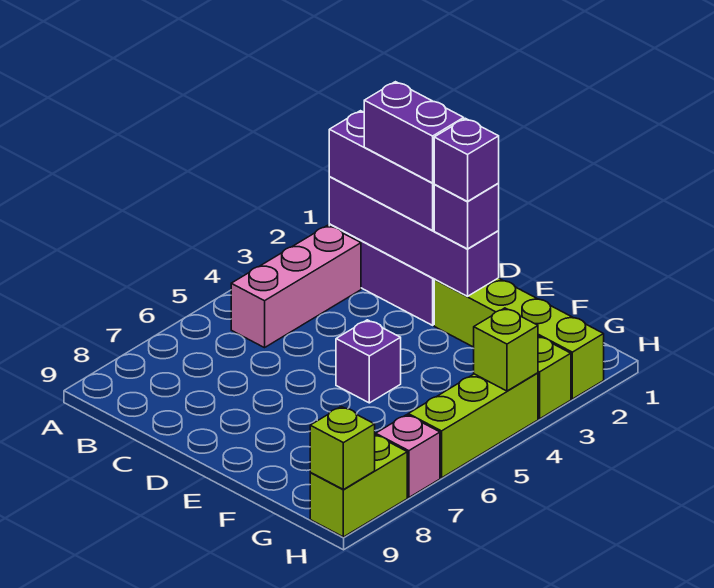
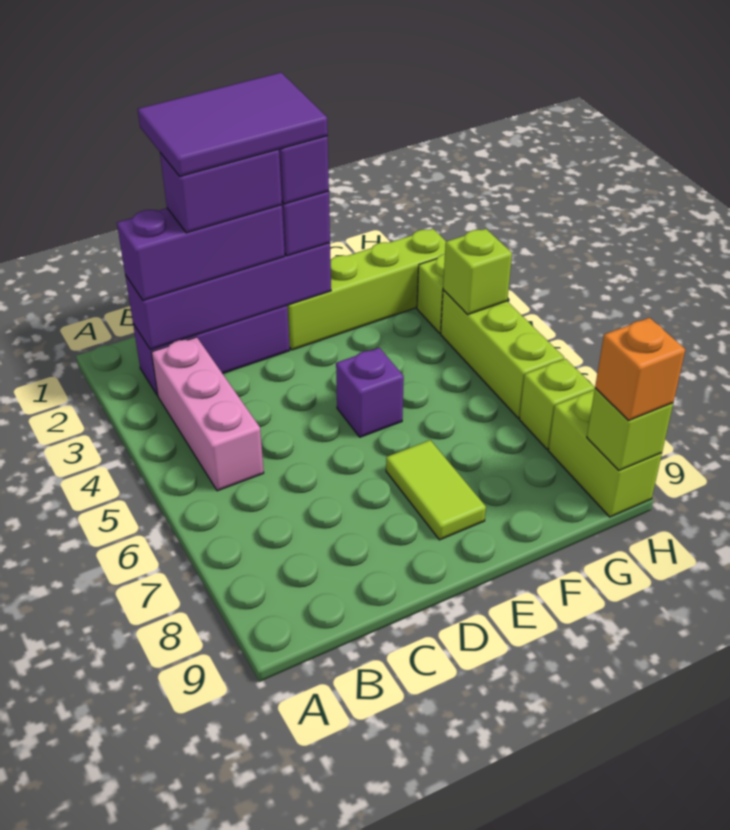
none -> purple tile C1:E2 level 5
none -> lime tile E7:E8 level 1
pink brick H7 level 1 -> lime brick H7 level 1
none -> orange brick H9 level 3

